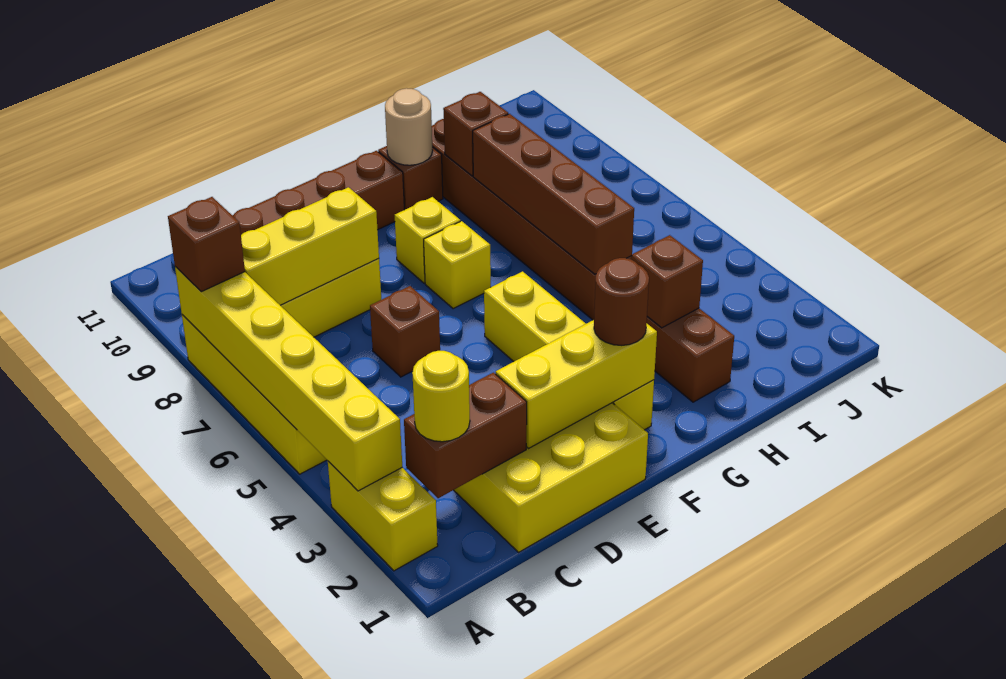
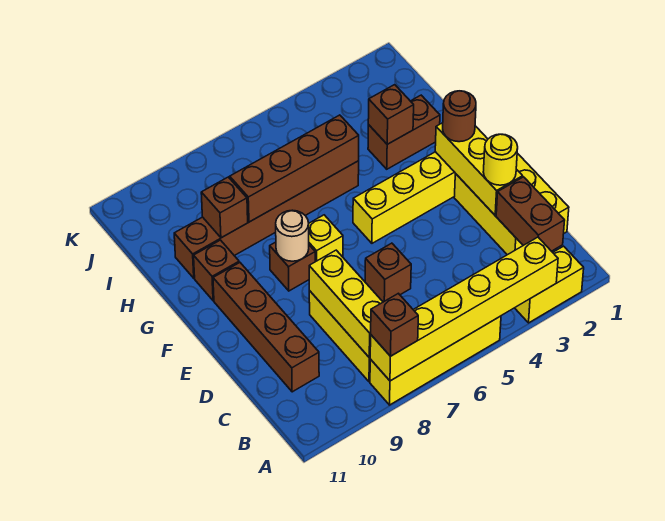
yellow round brick B2 level 3 -> yellow round brick D2 level 3
yellow brick F8 level 1 -> brown brick F8 level 1
tan round brick G10 level 2 -> tan round brick F8 level 2

